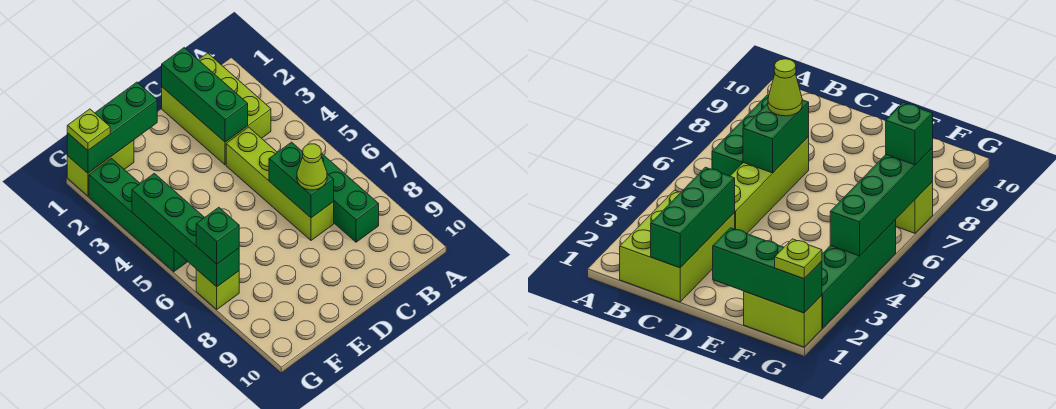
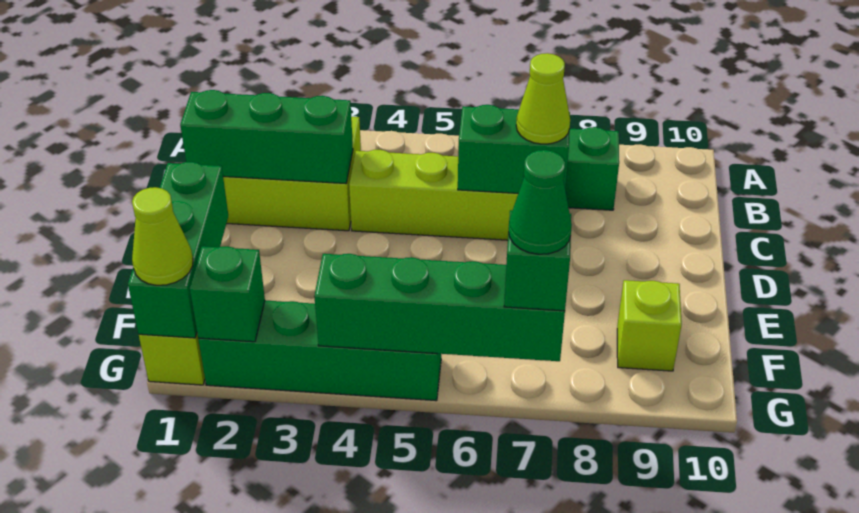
lime plate G1 level 3 -> lime cone G1 level 3
none -> green brick G2 level 2
lime brick G7 level 1 -> lime brick F9 level 1
none -> green cone G7 level 4

